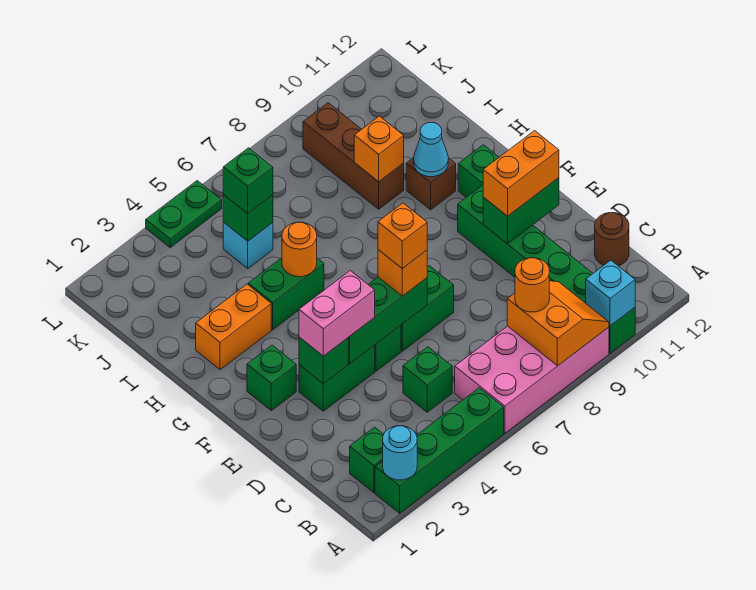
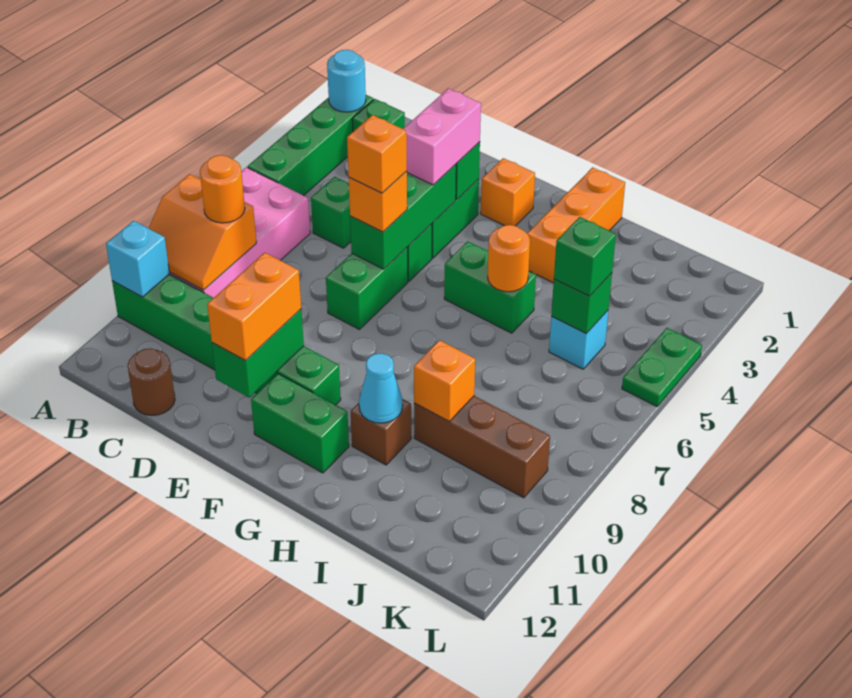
green brick F2 level 1 -> orange brick F2 level 1
orange brick H2:H3 level 1 -> orange brick H1:H3 level 1
green brick H4:H5 level 1 -> green brick G5:H5 level 1

